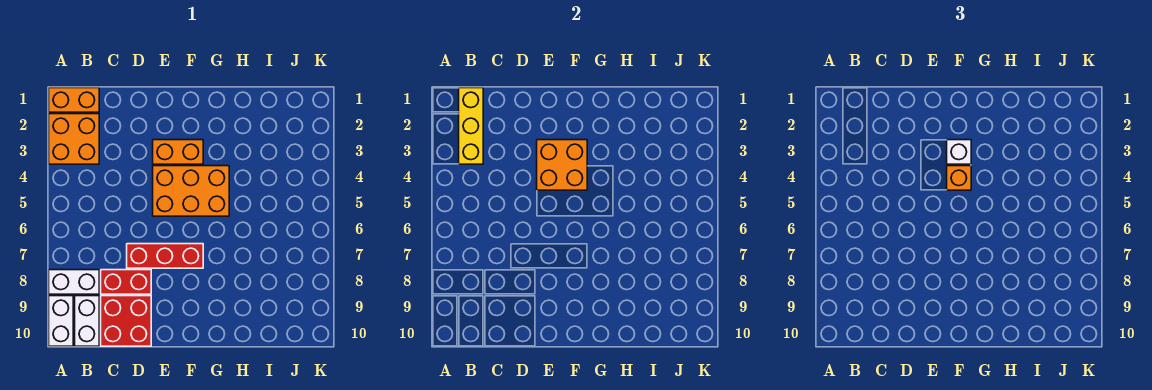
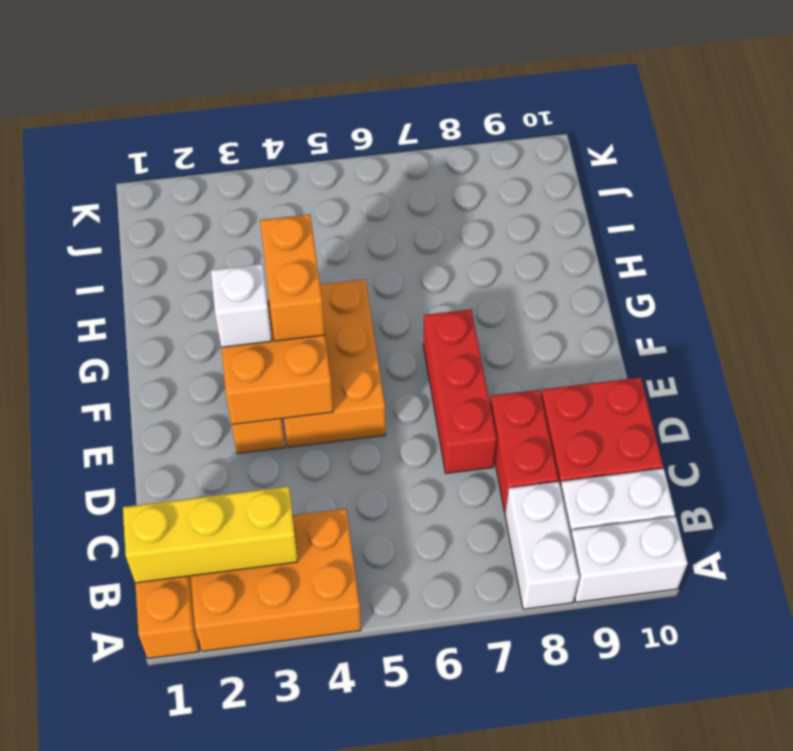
orange brick A2:B3 level 1 -> orange brick A2:B4 level 1
orange brick F4 level 3 -> orange brick F4:G4 level 3

